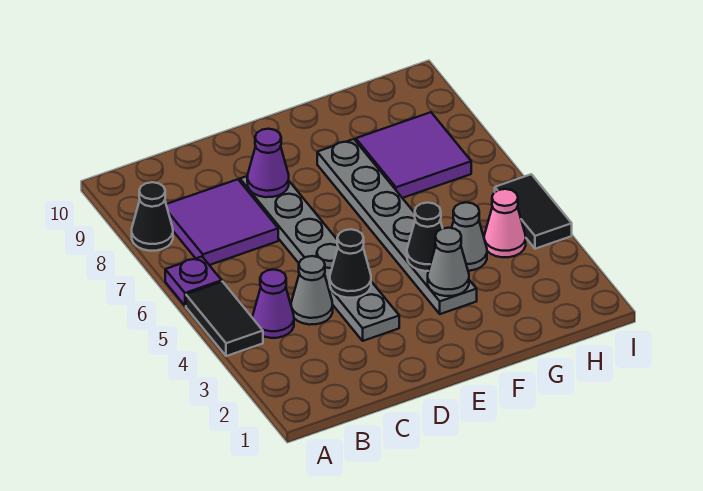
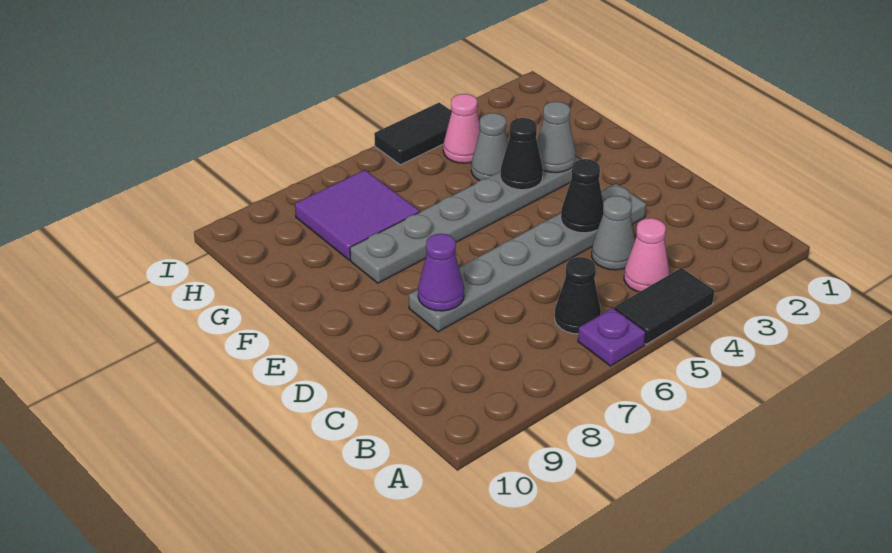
black cone A8 level 1 -> black cone B6 level 1
purple cone B4 level 1 -> pink cone B4 level 1
purple tile B7:C8 level 1 -> none

